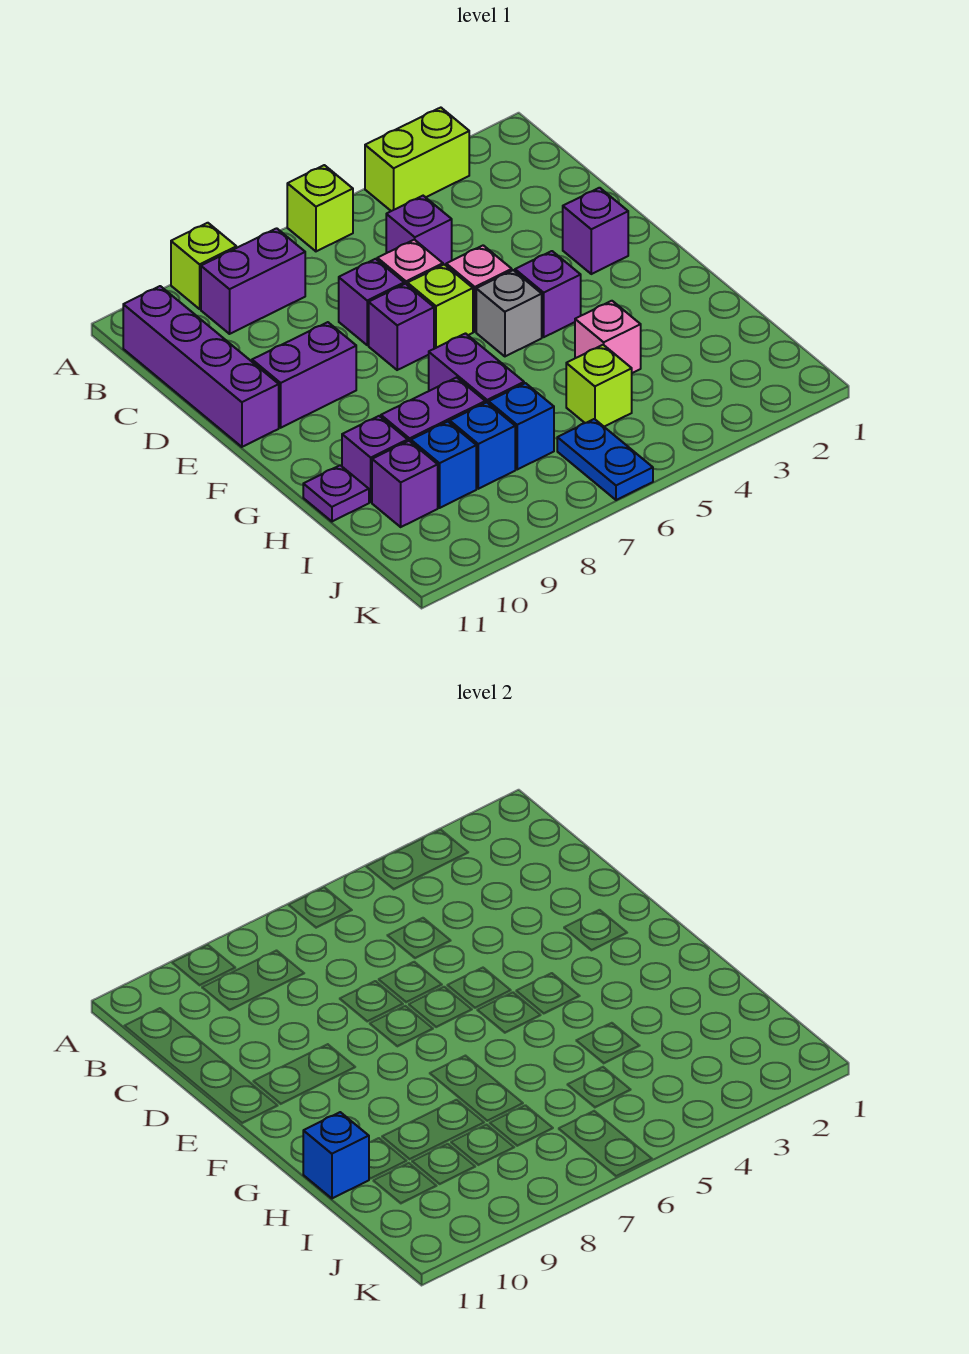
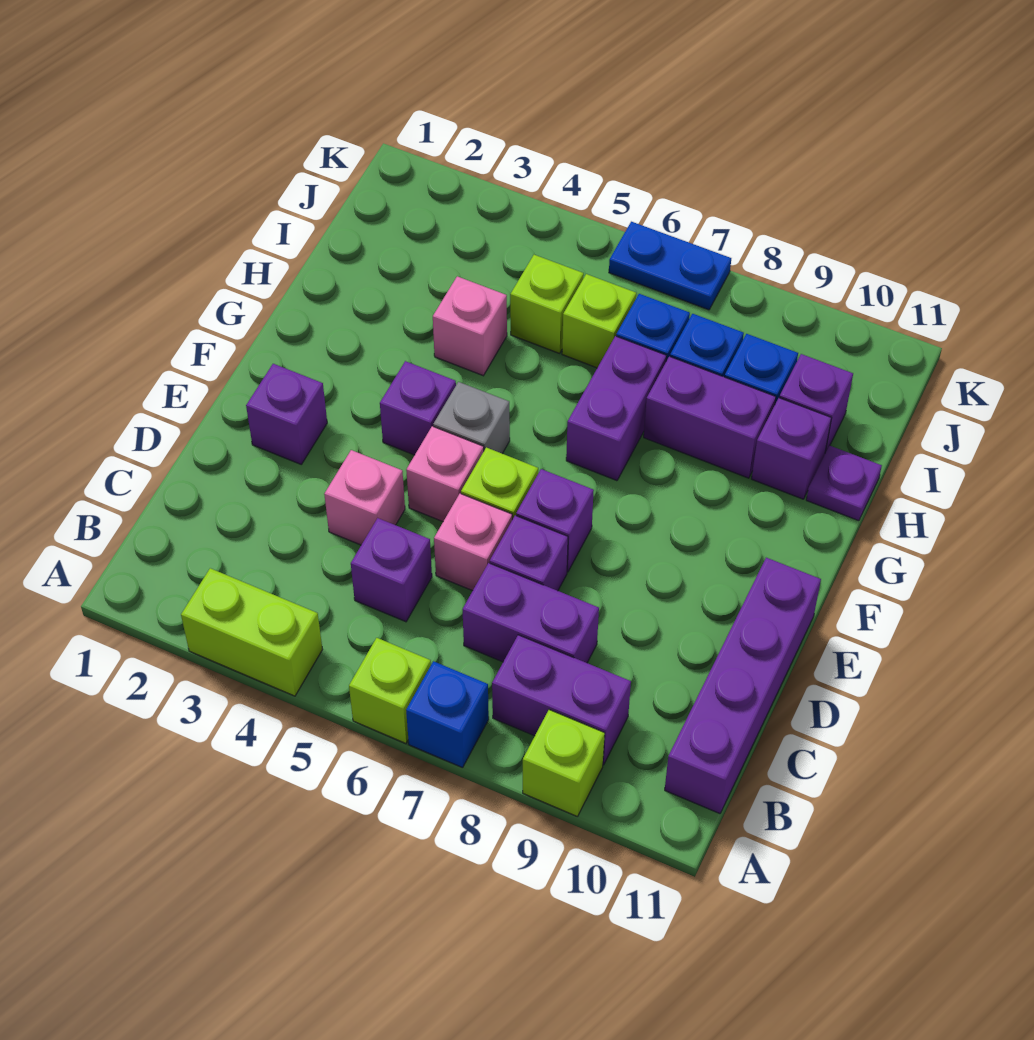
none -> pink brick D4 level 1
purple brick E9:E10 level 1 -> purple brick C7:C8 level 1
blue brick H11 level 2 -> blue brick A7 level 1
none -> lime brick I6 level 1
blue plate J6:K6 level 1 -> blue plate K6:K7 level 1

